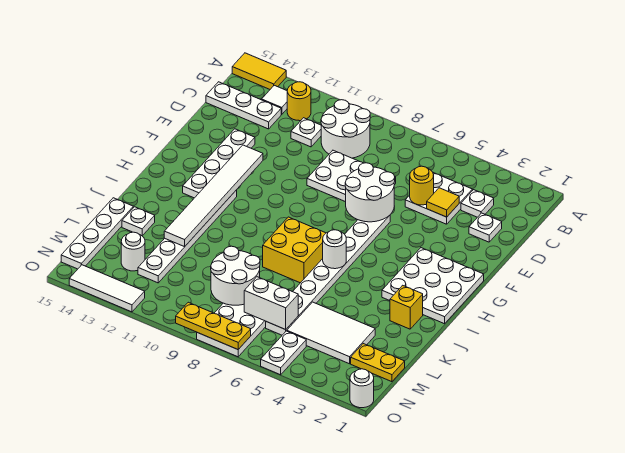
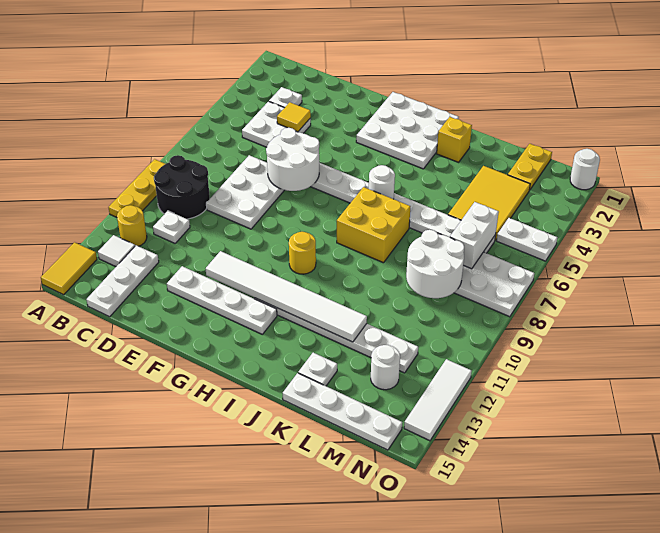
white round brick B9:C10 level 1 -> black round brick B9:C10 level 1
white plate D2 level 1 -> none
yellow round brick D5 level 2 -> yellow round brick H10 level 1
white tile L3:M5 level 1 -> yellow tile L3:M5 level 1
yellow plate O7:O9 level 2 -> yellow plate A9:A11 level 1

